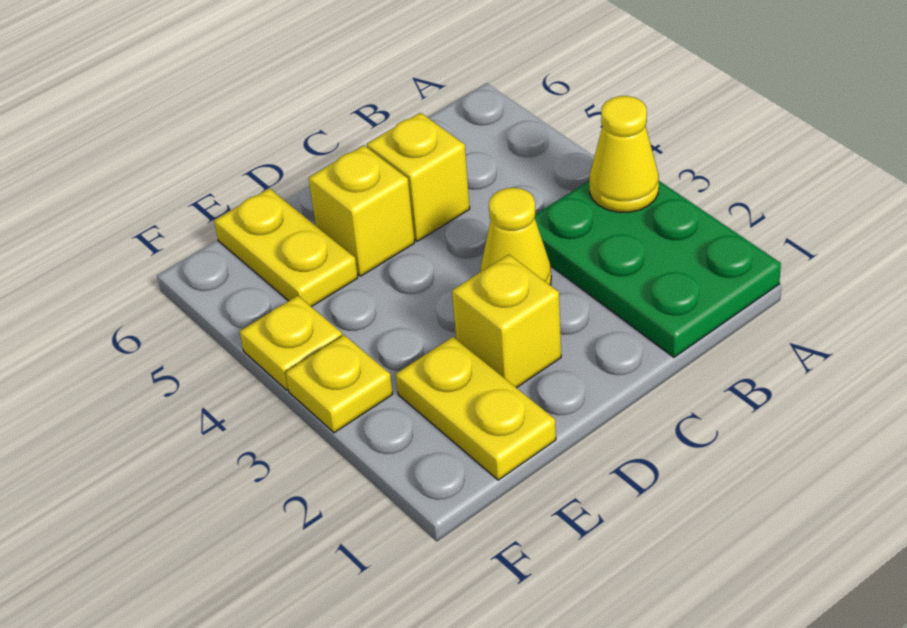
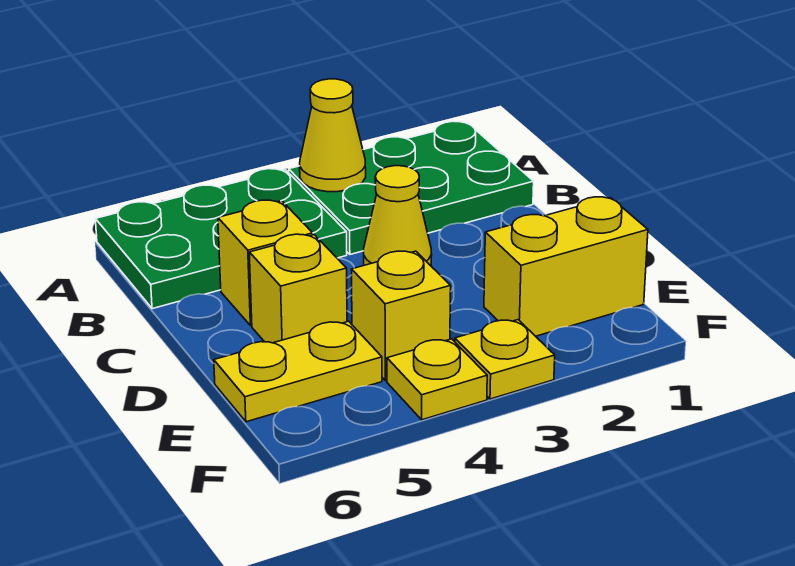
none -> green plate A4:B6 level 1
yellow brick D2 level 1 -> yellow brick E4 level 1
yellow plate E1:E2 level 1 -> yellow brick E1:E2 level 1

